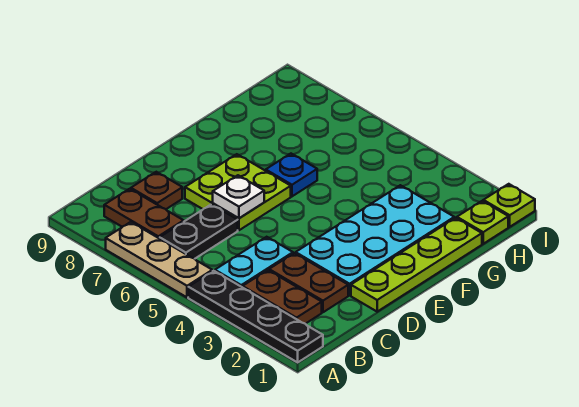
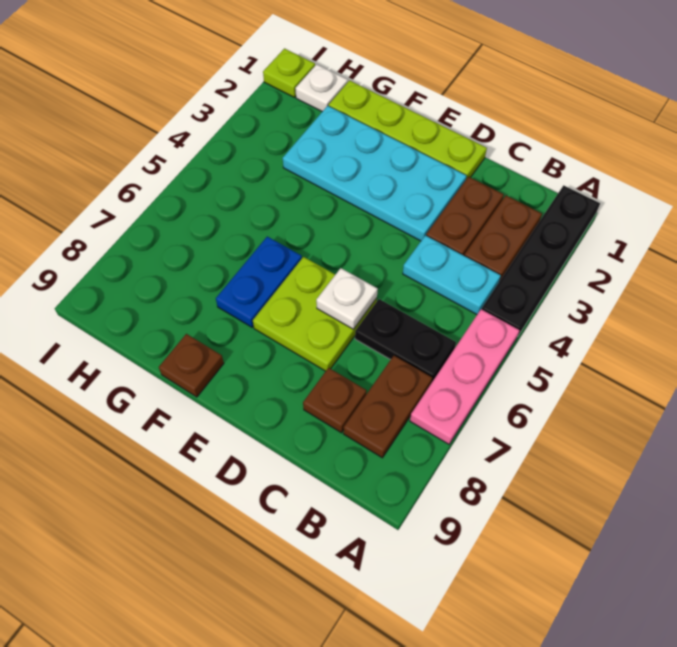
tan plate A5:A7 level 1 -> pink plate A5:A7 level 1
blue plate F6 level 1 -> blue plate F6:F7 level 1
none -> brown plate F9 level 1
lime plate H1 level 1 -> white plate H1 level 1

